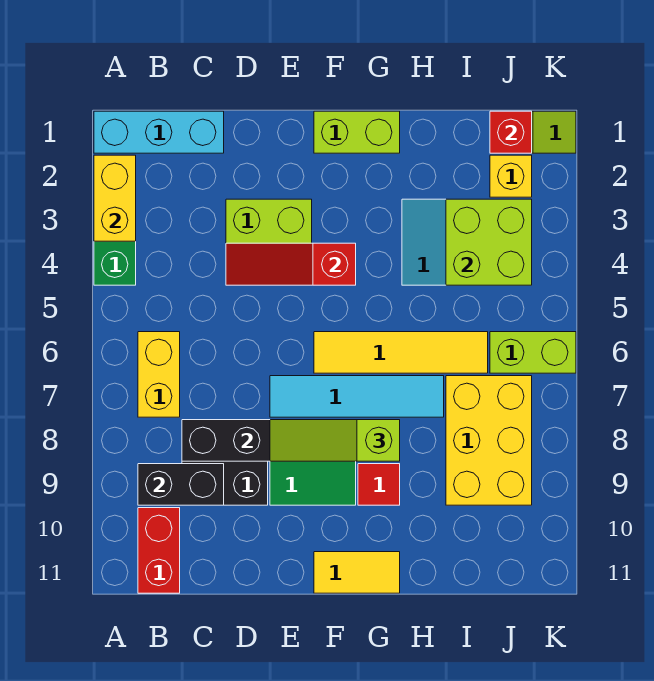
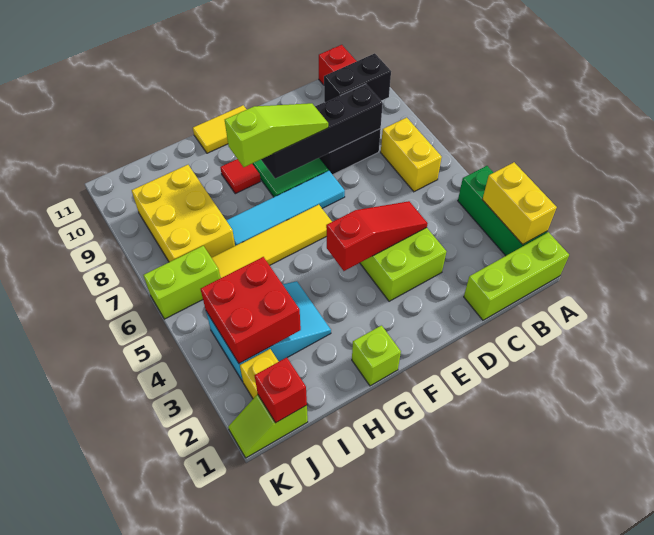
cyan brick A1:C1 level 1 -> lime brick A1:C1 level 1
lime brick F1:G1 level 1 -> lime brick G1 level 1
lime brick I3:J4 level 2 -> red brick I3:J4 level 2

